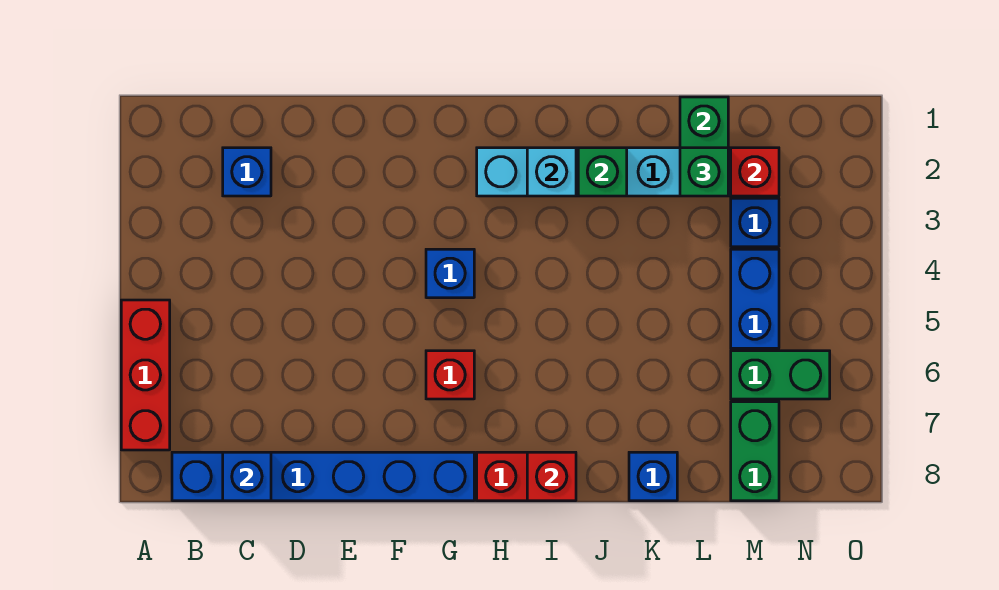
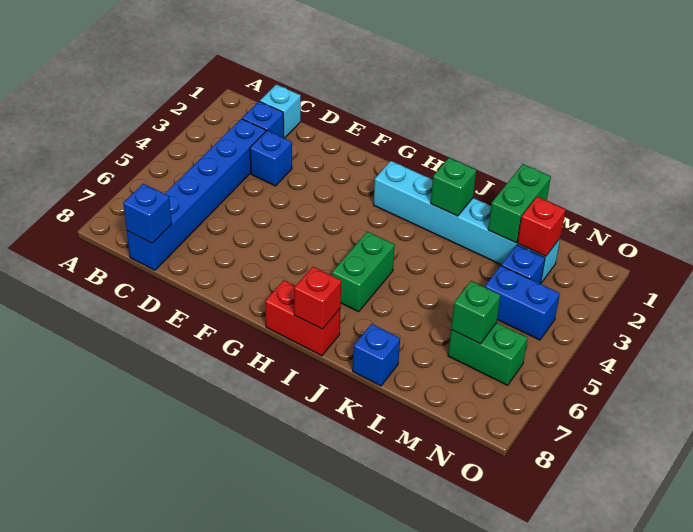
red brick A5:A7 level 1 -> none
blue brick B8:G8 level 1 -> blue brick C3:C8 level 1
blue brick G4 level 1 -> blue brick D3 level 1
red brick G6 level 1 -> none
cyan brick I2 level 2 -> cyan brick C1 level 1
green brick L2 level 3 -> green brick M6 level 2
blue brick M4:M5 level 1 -> blue brick M4:N4 level 1
green brick M7:M8 level 1 -> green brick I5:I6 level 1

